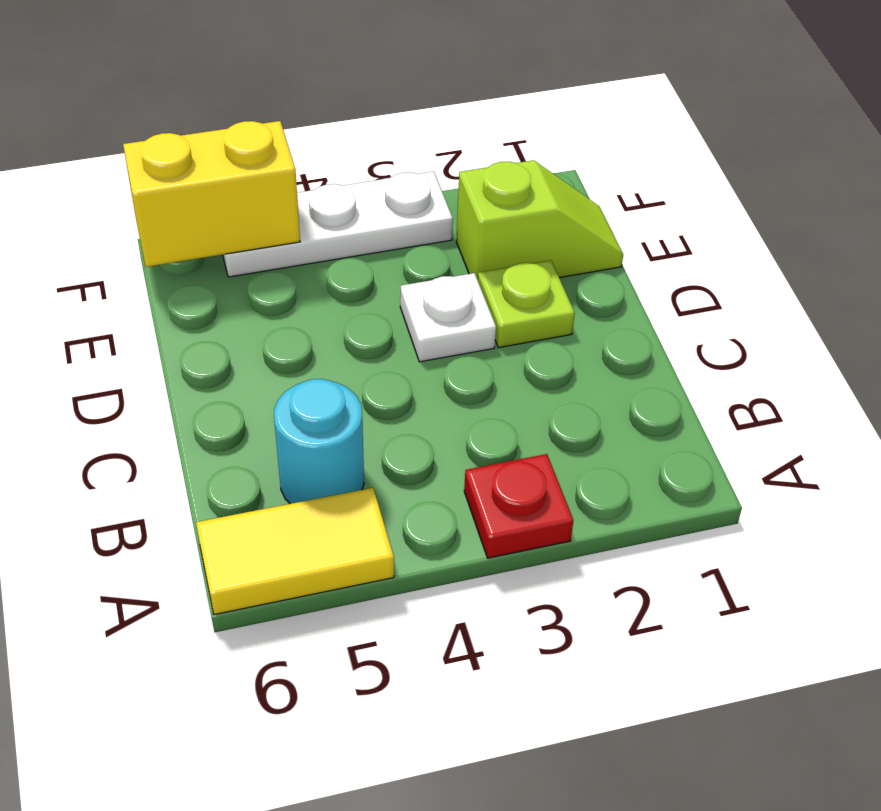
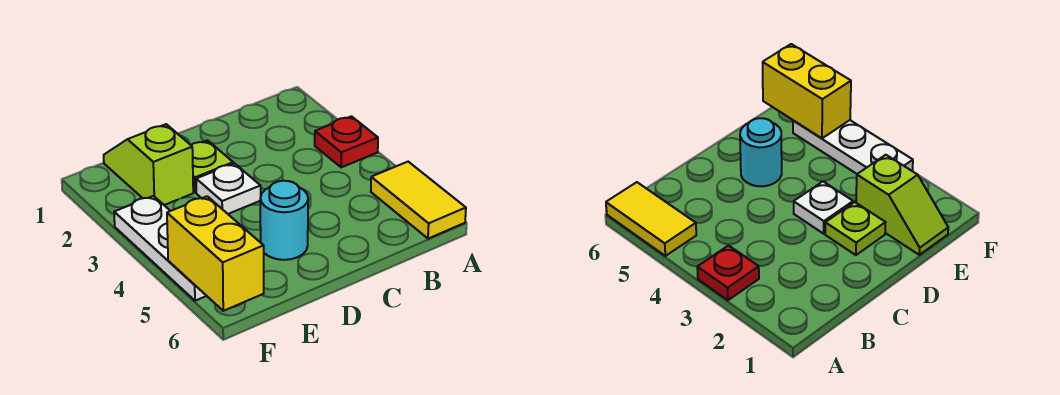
cyan round brick B5 level 1 -> cyan round brick D5 level 1

